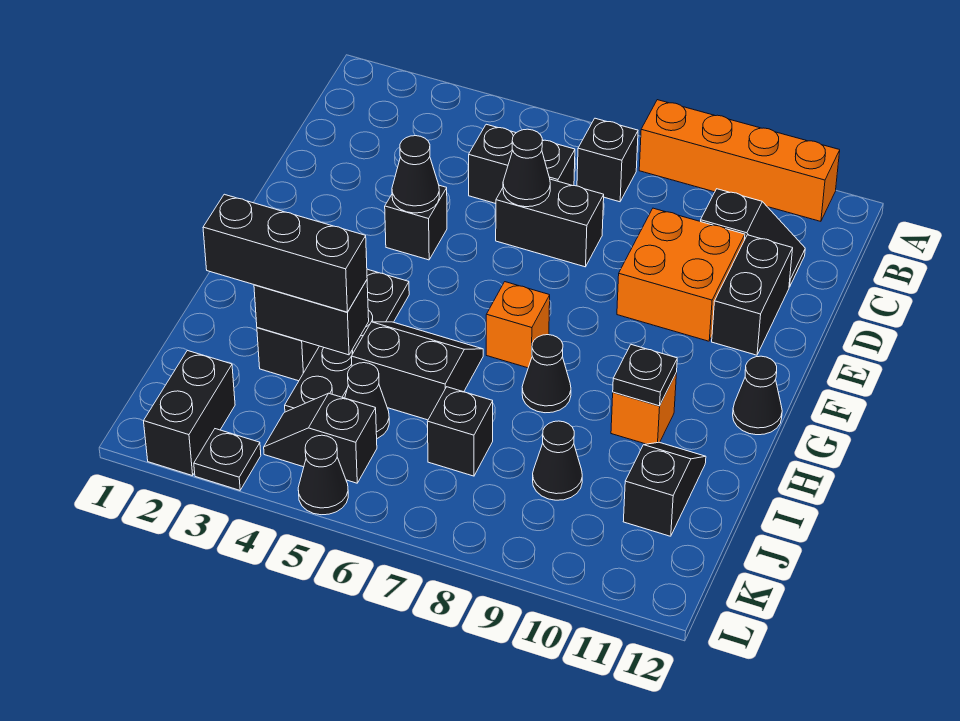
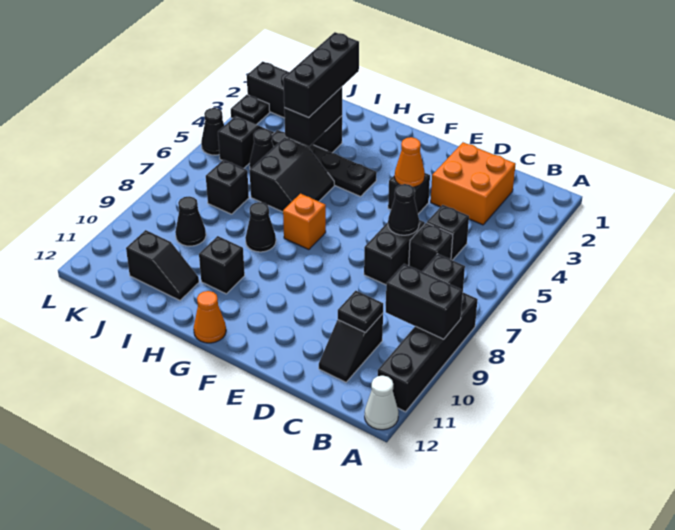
orange brick A8:A11 level 1 -> black brick A8:A11 level 1
none -> white cone A12 level 1
orange brick D9:E10 level 1 -> orange brick C2:D3 level 1
black brick D11:E11 level 1 -> black brick A9:B9 level 2
black cone E4 level 2 -> orange cone E4 level 2
black cone G12 level 1 -> orange cone G12 level 1
orange brick H10 level 1 -> black brick H10 level 1
black plate H10 level 2 -> black plate C10 level 2

